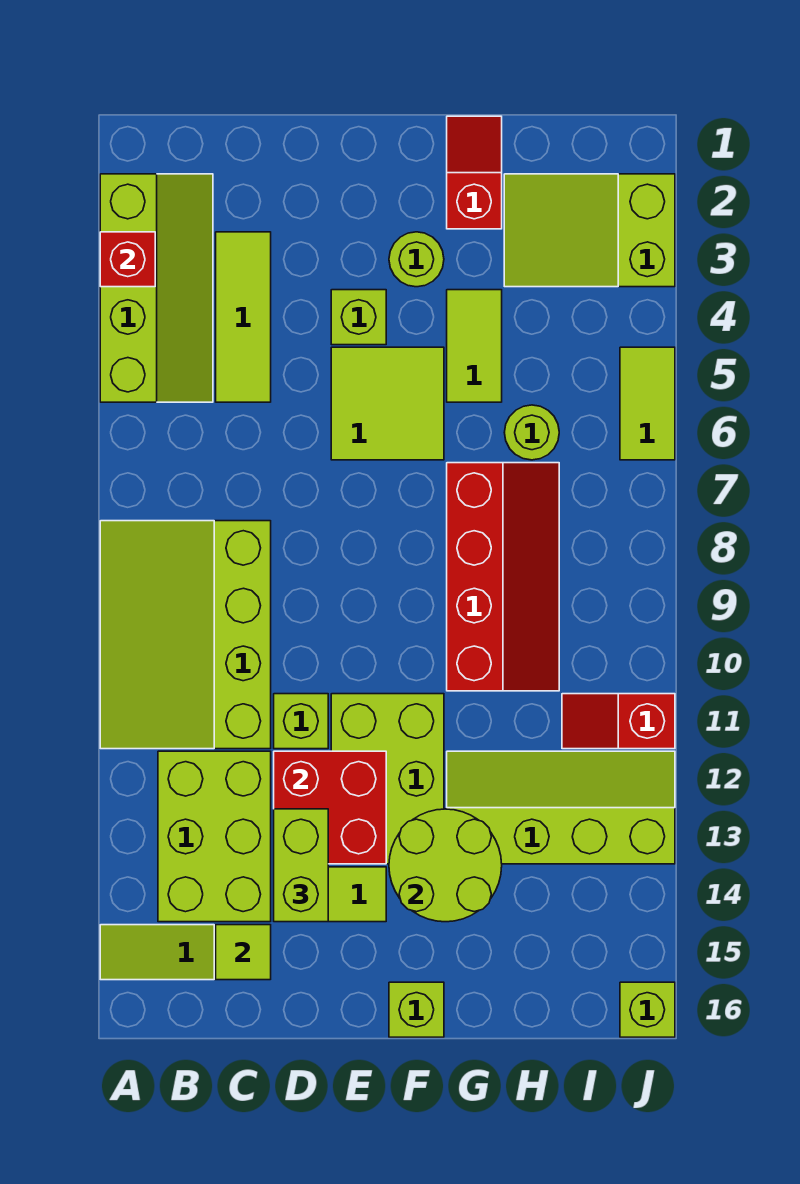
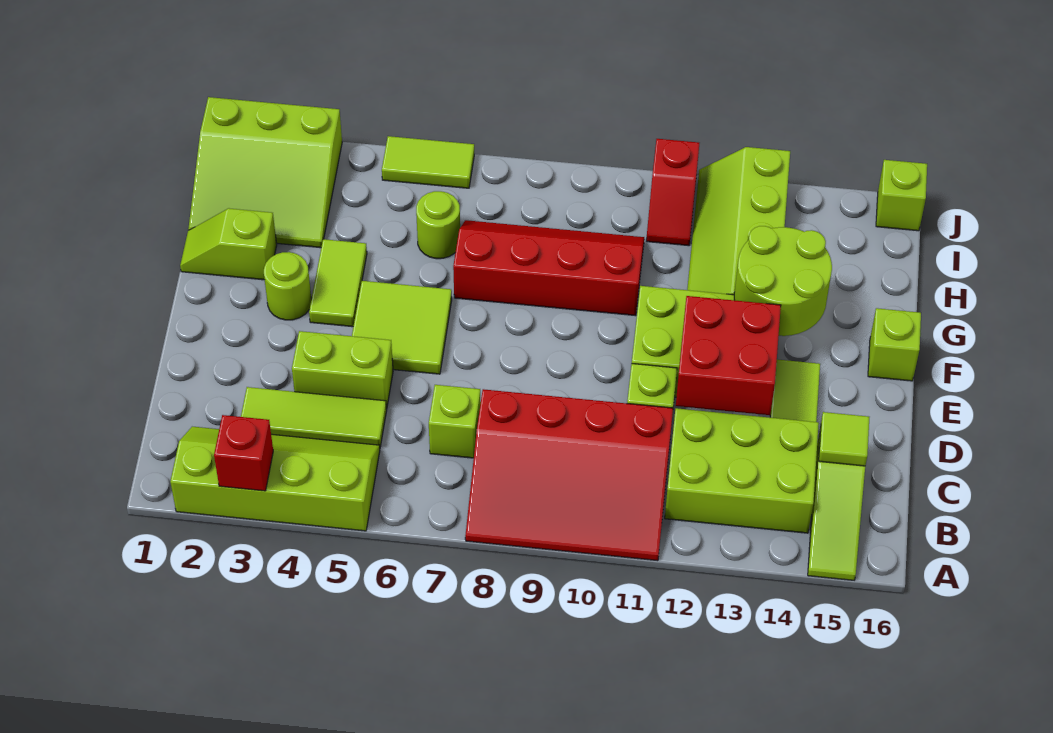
lime slope A8:C11 level 1 top C -> red slope A8:C11 level 1 top C
lime brick D13:D14 level 3 -> lime brick D4:D5 level 1
lime brick E4 level 1 -> lime brick C7 level 1
red slope G1:G2 level 1 top 2 -> lime slope G1:G2 level 1 top 2
lime tile G4:G5 level 1 -> lime tile F4:G4 level 1
lime slope H2:J3 level 1 top J -> lime slope H1:J3 level 1 top J

